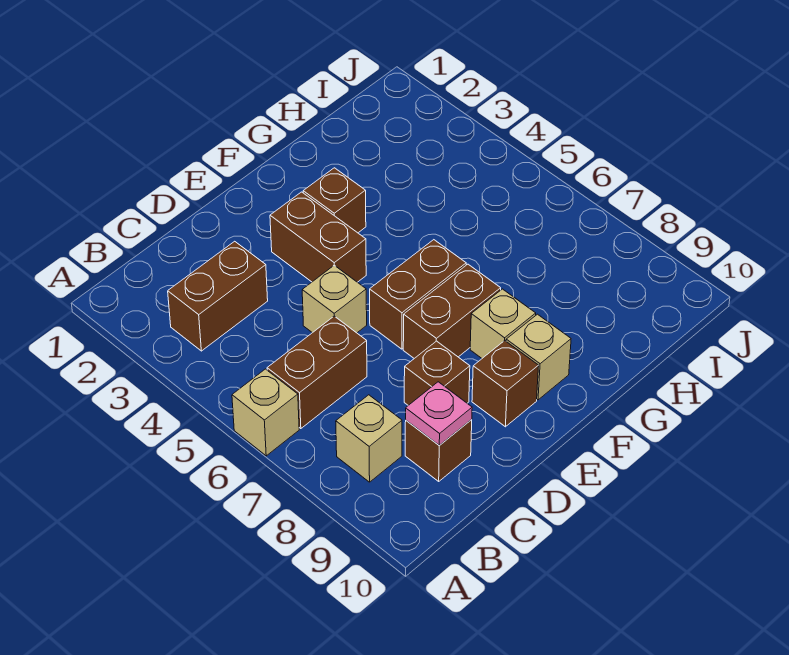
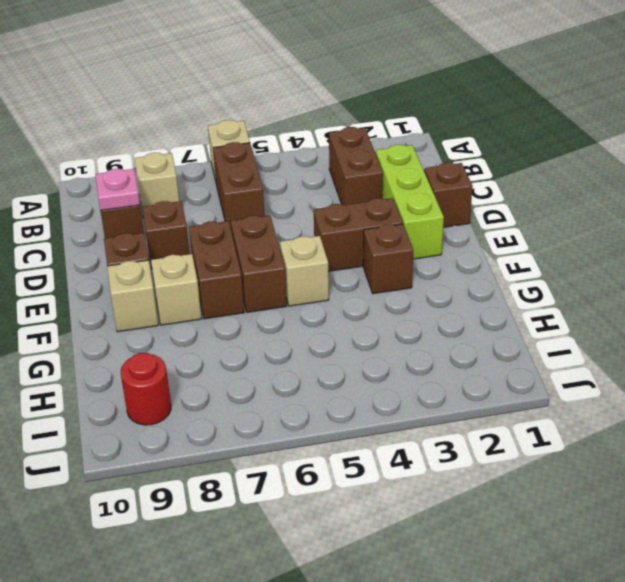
none -> lime brick C2:E2 level 1
none -> brown brick D1 level 1
tan brick D5 level 1 -> tan brick F5 level 1
none -> red round brick I9 level 1

